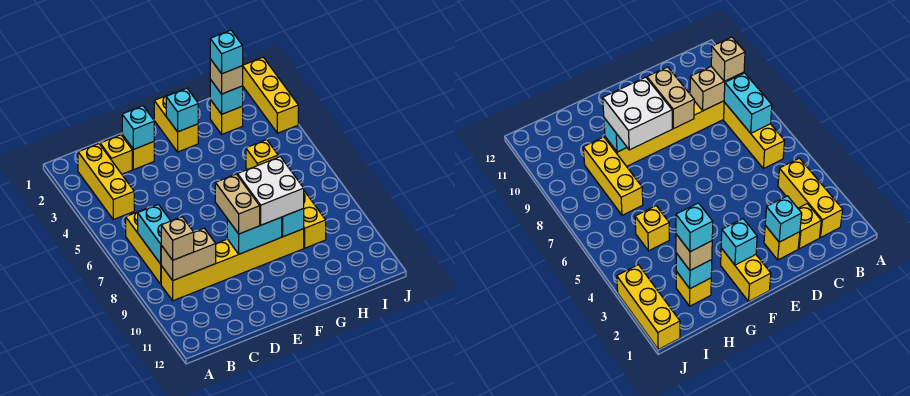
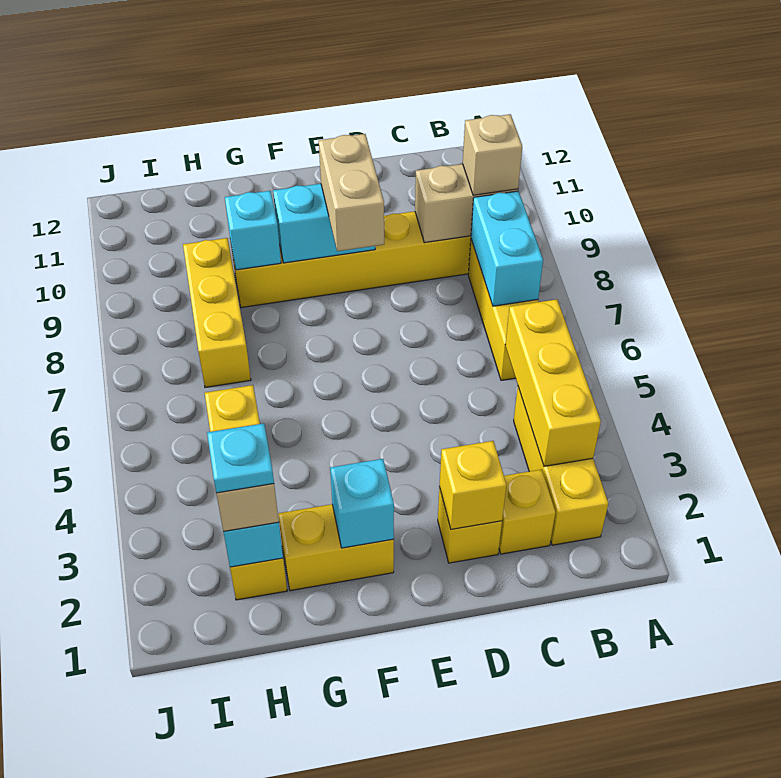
cyan brick D2 level 2 -> yellow brick D2 level 2
yellow brick F1:F2 level 1 -> yellow brick F2:G2 level 1
white brick F8:G9 level 3 -> none
cyan brick H2 level 4 -> cyan plate H2 level 4
yellow brick J1:J3 level 1 -> yellow brick B3:B5 level 2

